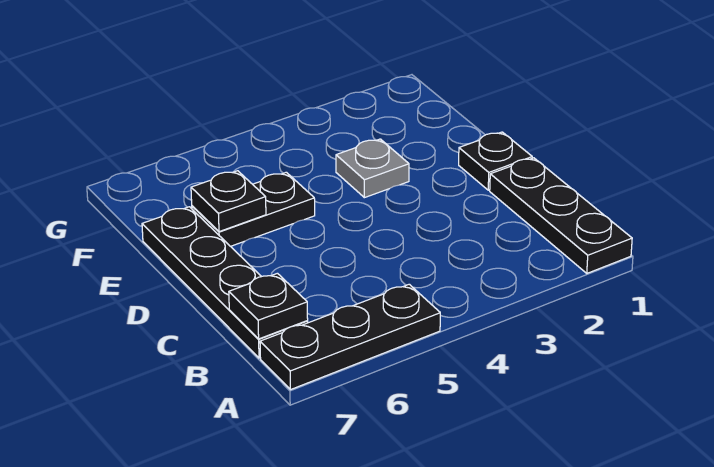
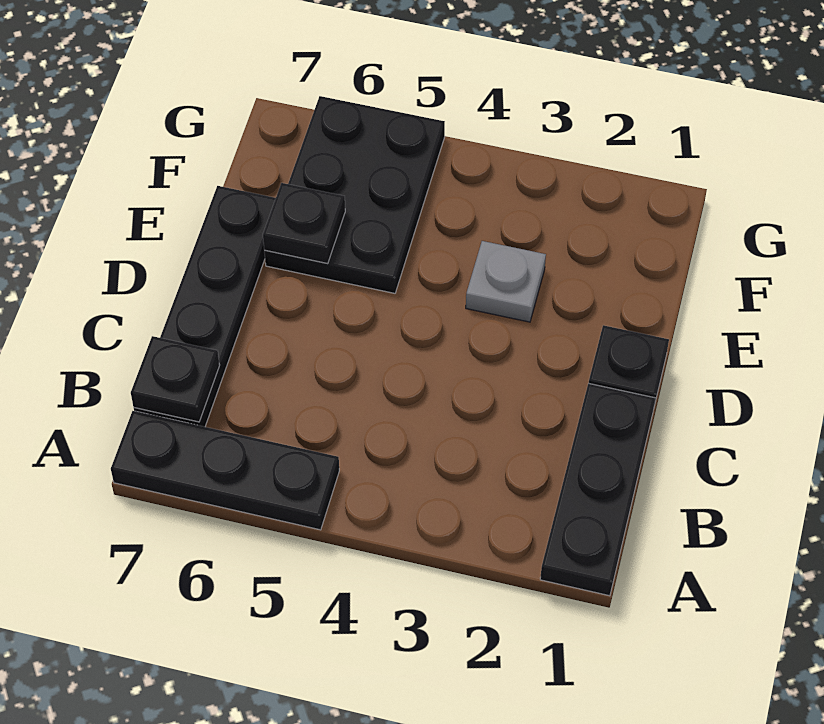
black plate E5:E6 level 1 -> black plate E5:G6 level 1

